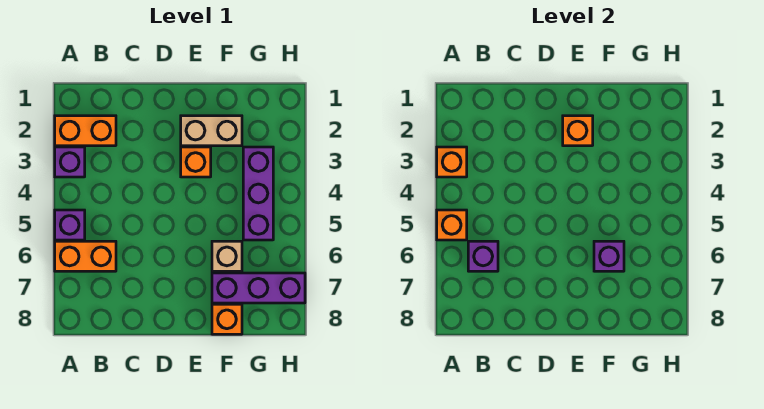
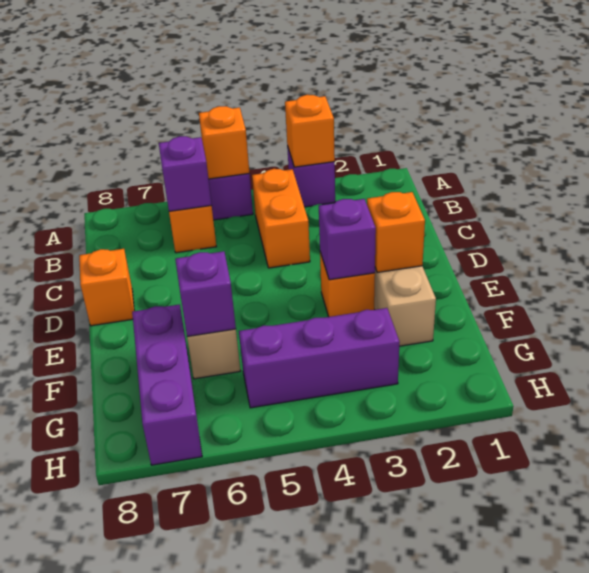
orange brick A2:B2 level 1 -> orange brick B4:C4 level 1
none -> purple brick E3 level 2
orange brick F8 level 1 -> orange brick D8 level 1

